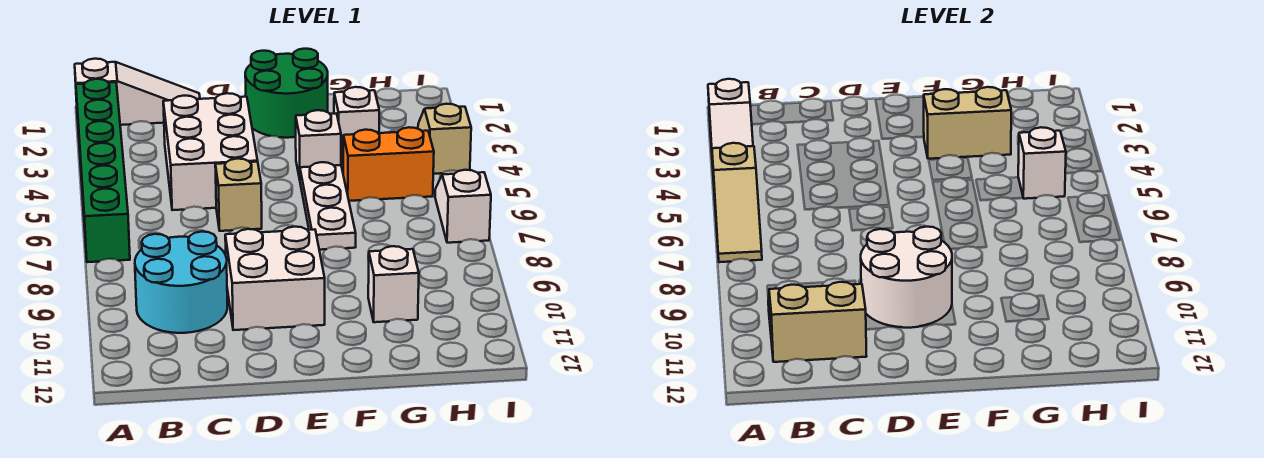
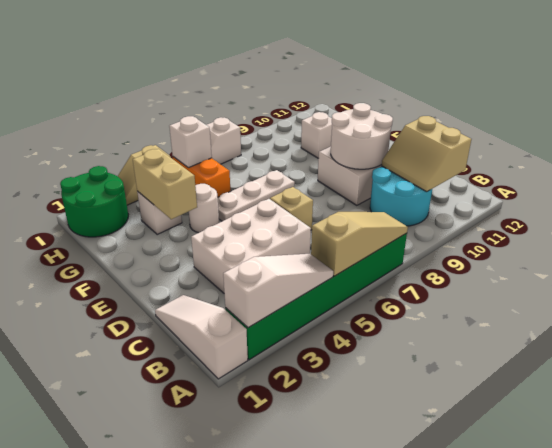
green round brick E1:F2 level 1 -> green round brick H1:I2 level 1
white brick F4 level 1 -> white round brick F4 level 1

